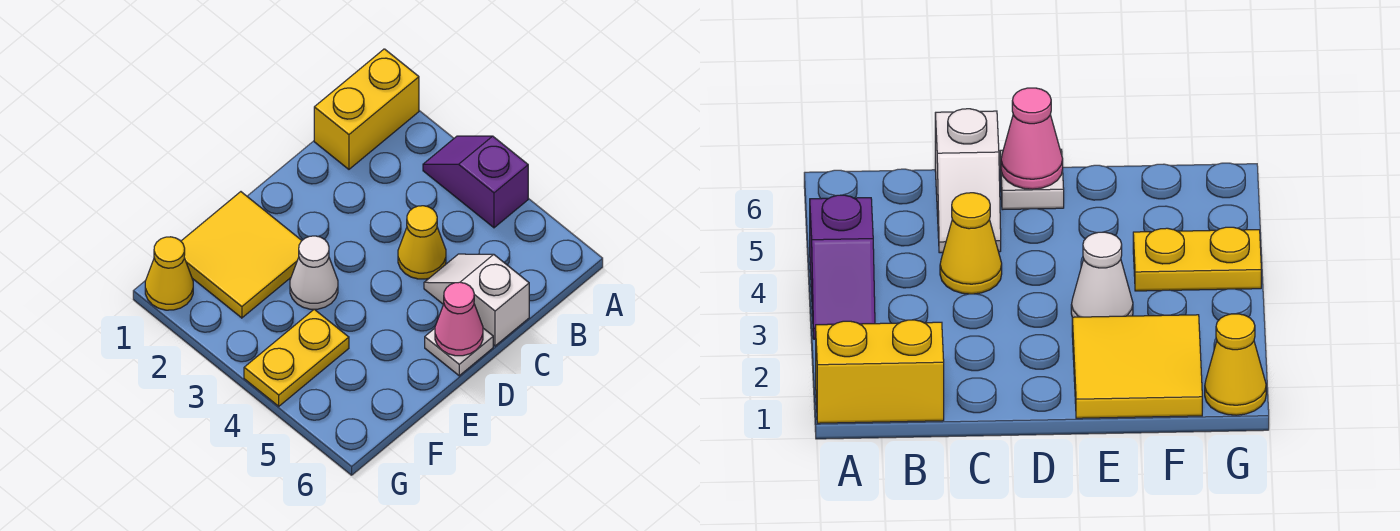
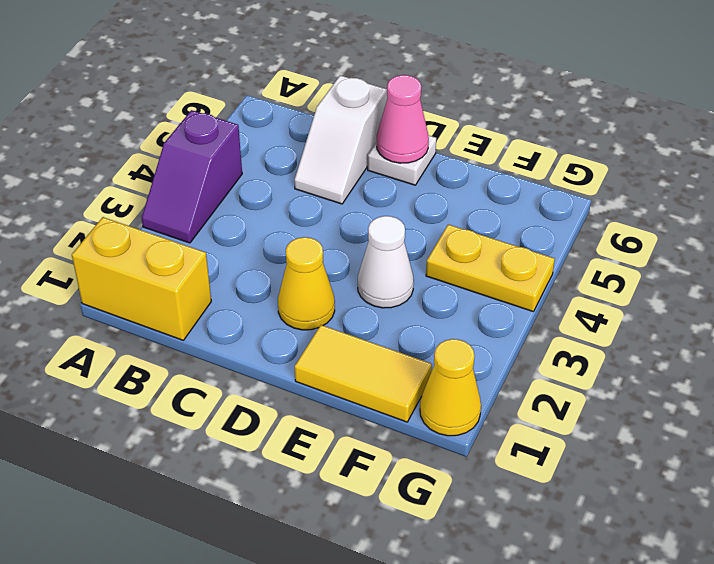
yellow cone C4 level 1 -> yellow cone D2 level 1
yellow tile E1:F2 level 1 -> yellow tile E1:F1 level 1

